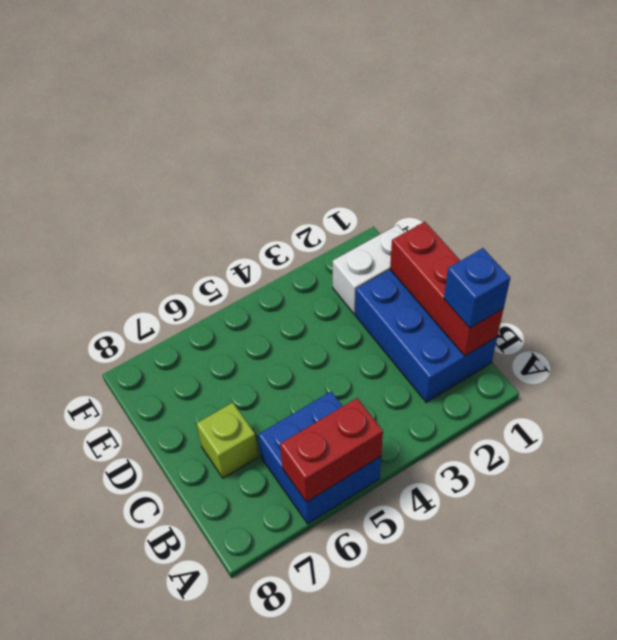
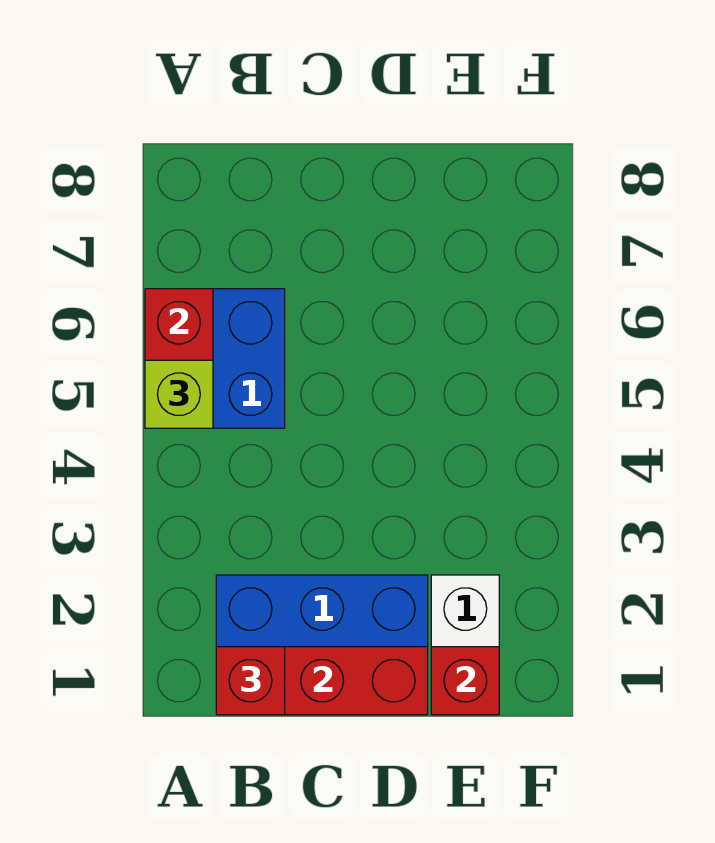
blue brick B1 level 3 -> red brick B1 level 3
lime brick C7 level 1 -> lime brick A5 level 3
none -> red brick E1 level 2

